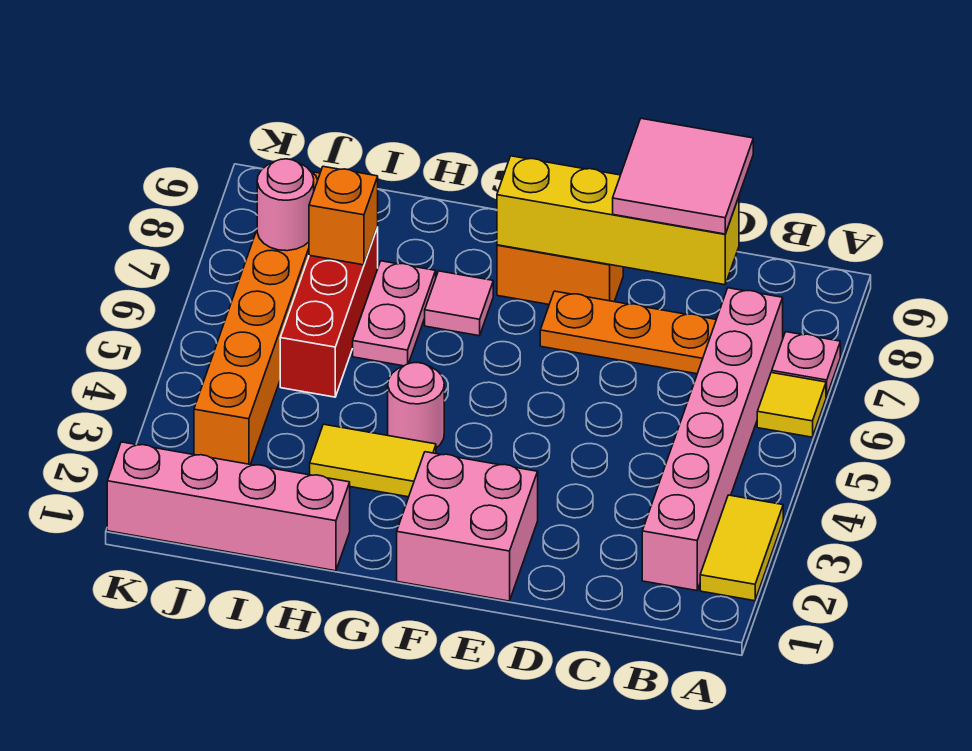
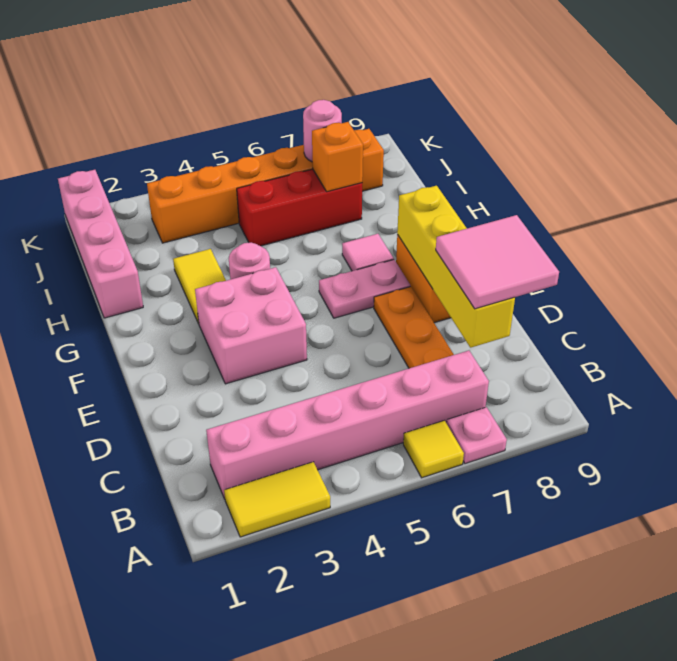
pink brick E1:F2 level 1 -> pink brick E3:F4 level 1
pink plate H6:H7 level 1 -> pink plate F6:F7 level 1

